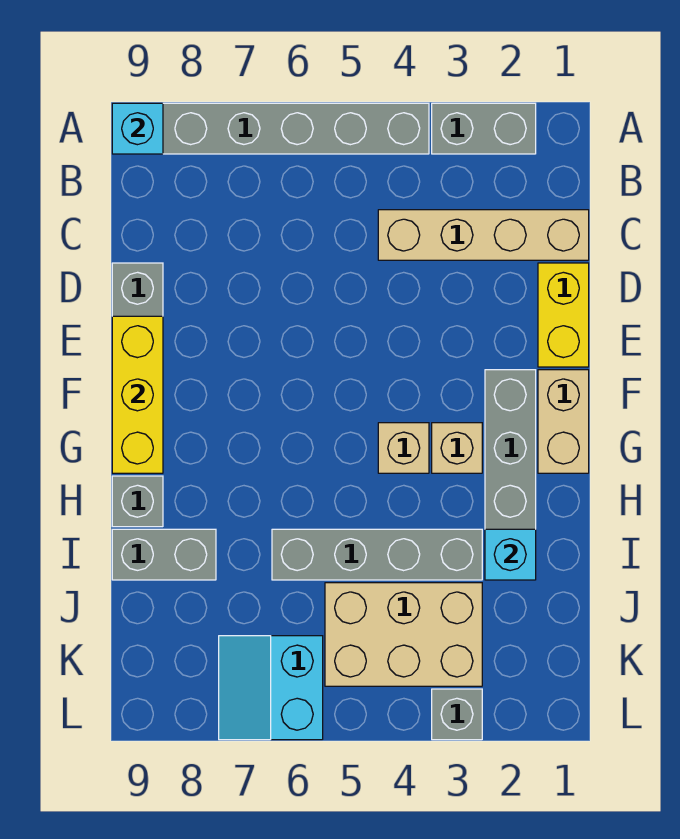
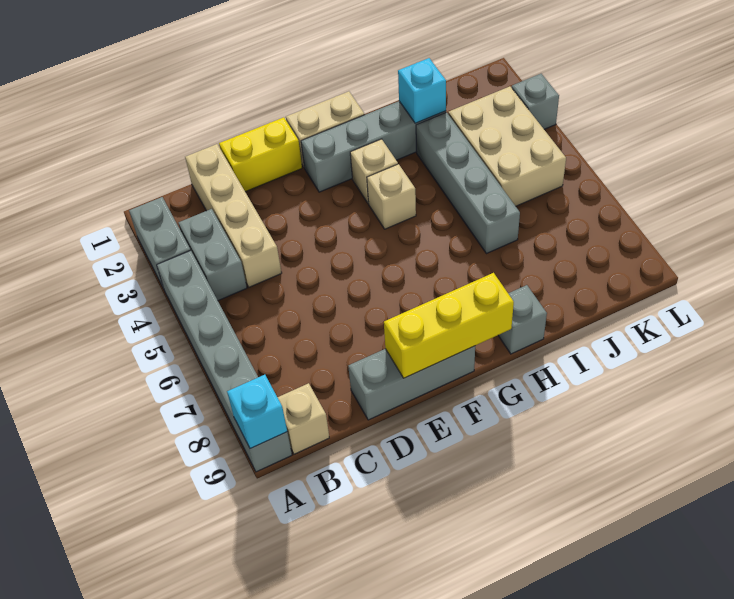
none -> tan brick B9 level 1
grey brick I8:I9 level 1 -> grey brick B3:B4 level 1
cyan slope K6:L7 level 1 top 6 -> none

